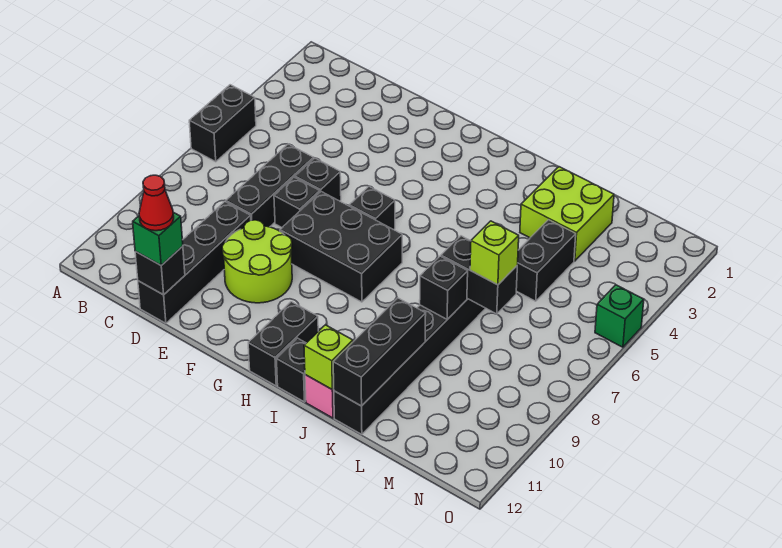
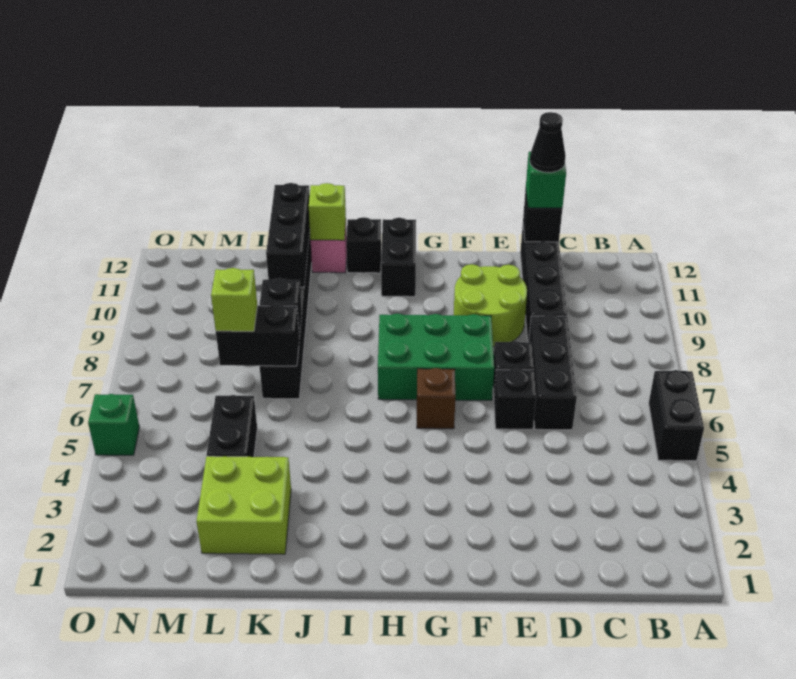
red cone D12 level 4 -> black cone D12 level 4
black brick F7:H8 level 1 -> green brick F7:H8 level 1
black brick G6 level 1 -> brown brick G6 level 1

